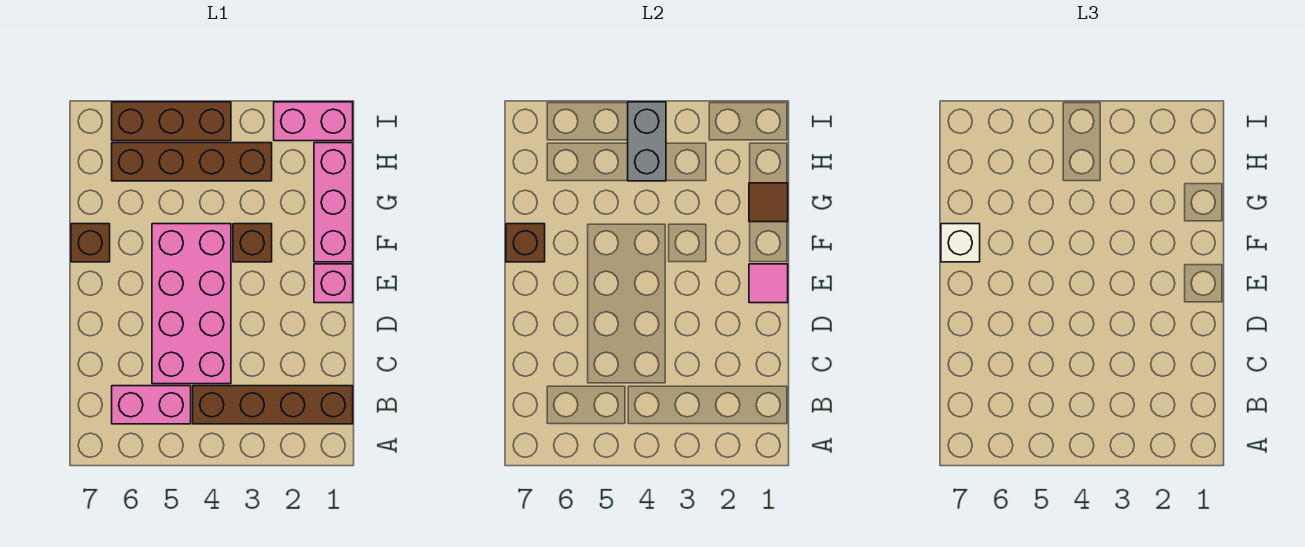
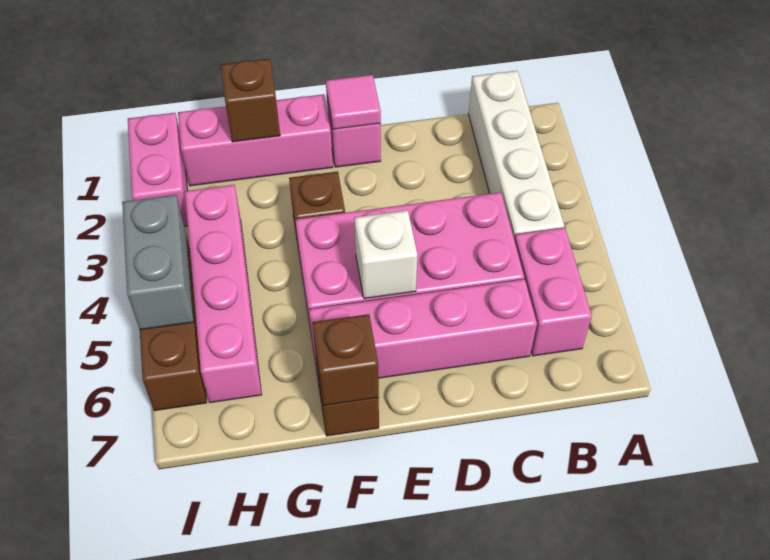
brown brick B1:B4 level 1 -> white brick B1:B4 level 1
none -> pink brick C6:F6 level 1
white brick F7 level 3 -> white brick E5 level 2
brown tile G1 level 2 -> brown brick G1 level 2
brown brick H3:H6 level 1 -> pink brick H3:H6 level 1
grey brick H4:I4 level 2 -> grey brick I4:I5 level 2

